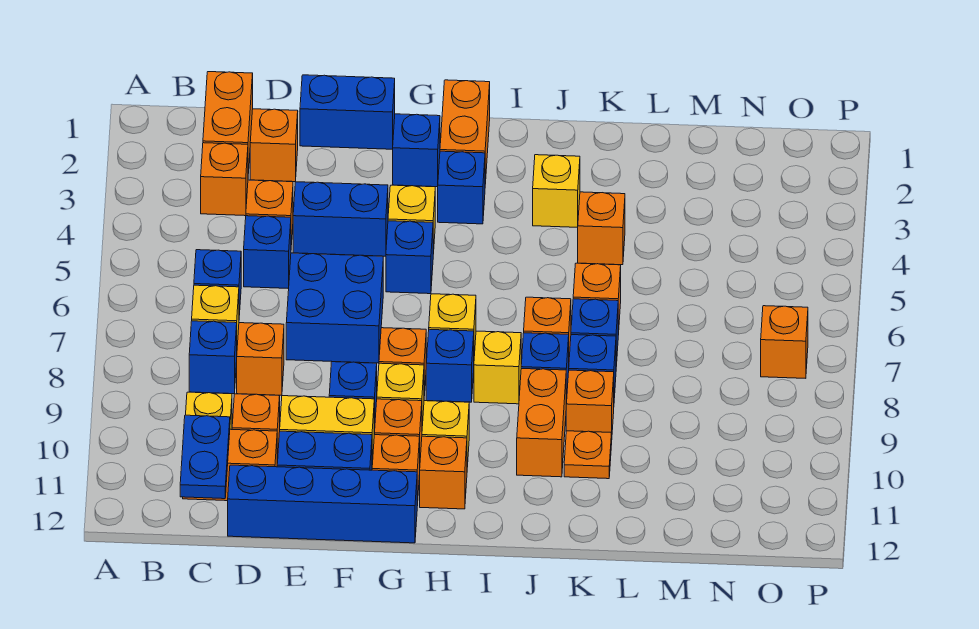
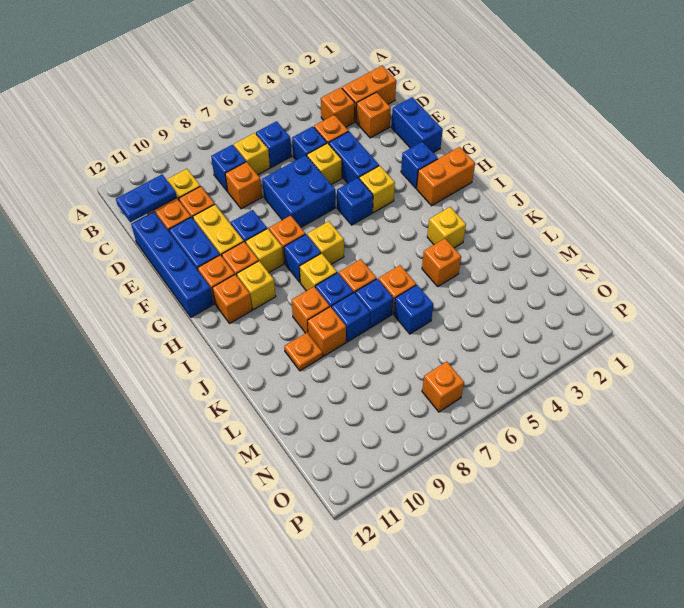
none -> yellow brick E5 level 1
blue brick H3 level 1 -> blue brick L6 level 1
orange brick J9:J10 level 1 -> orange brick J9 level 1

